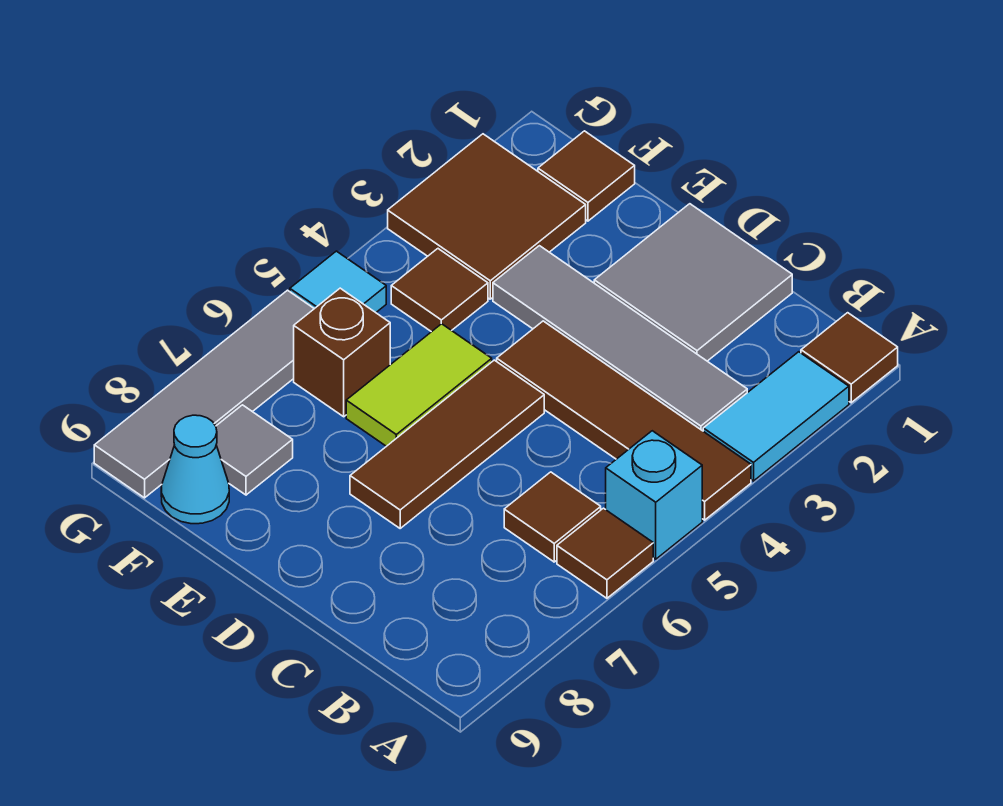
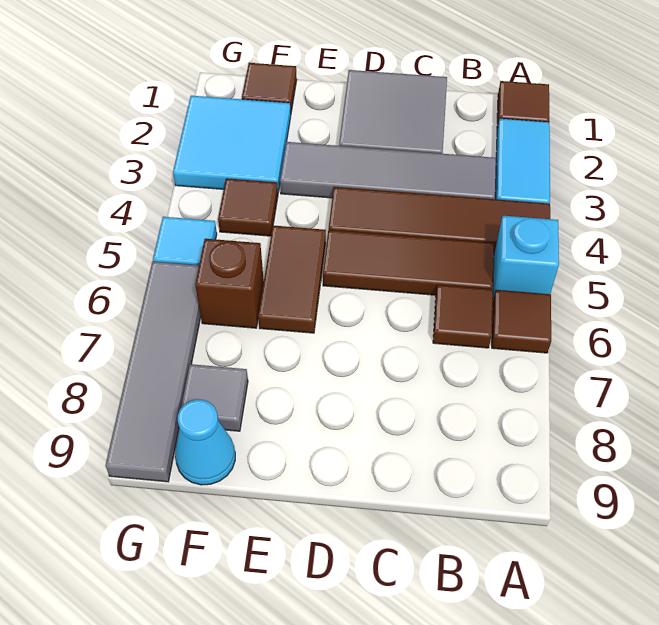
brown tile D5:D7 level 1 -> brown tile B5:D5 level 1
lime tile E5:E6 level 1 -> brown tile E5:E6 level 1
brown tile F2:G3 level 1 -> cyan tile F2:G3 level 1

